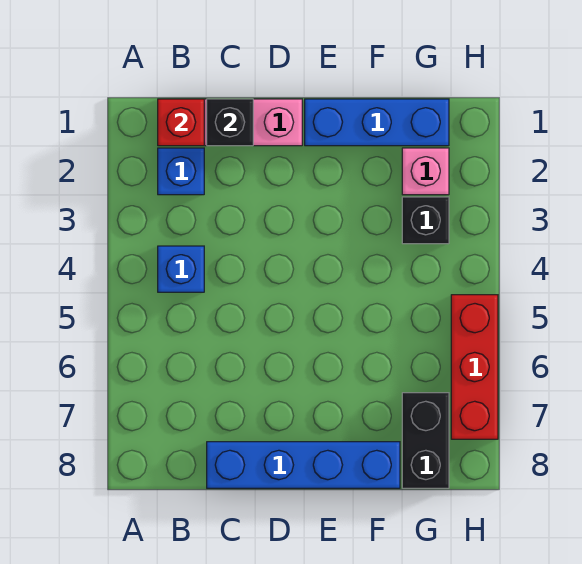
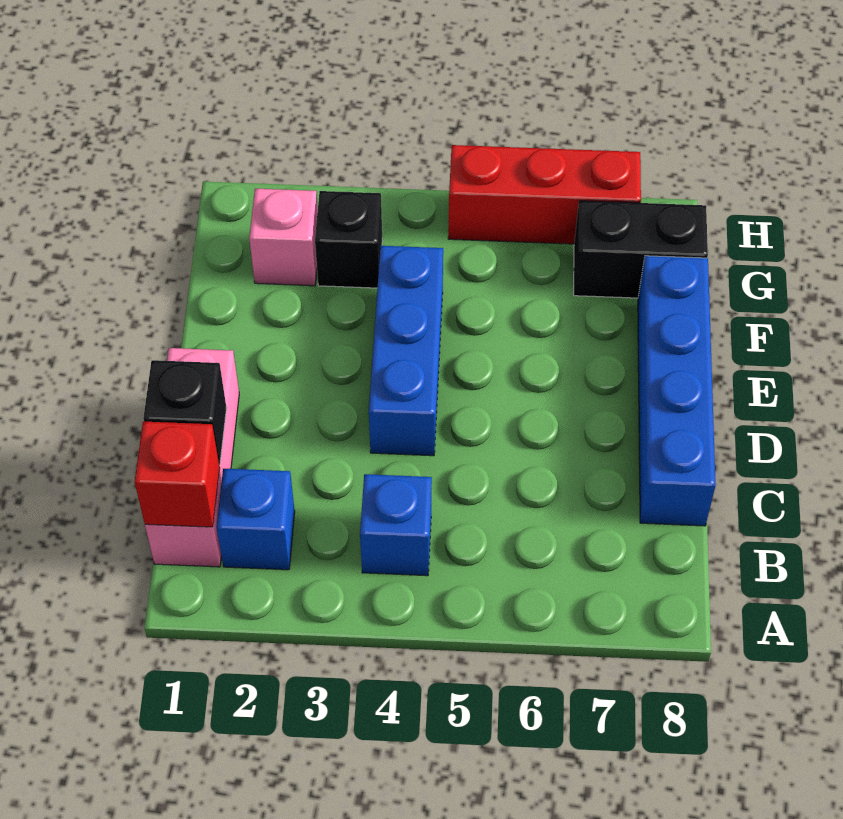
blue brick E1:G1 level 1 -> blue brick D4:F4 level 1

